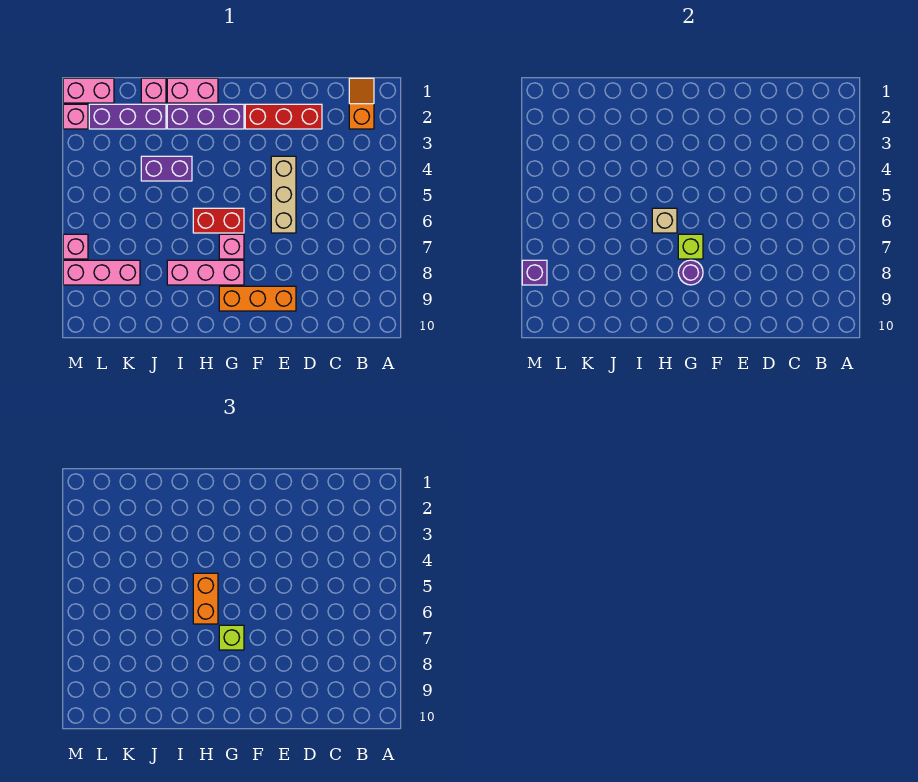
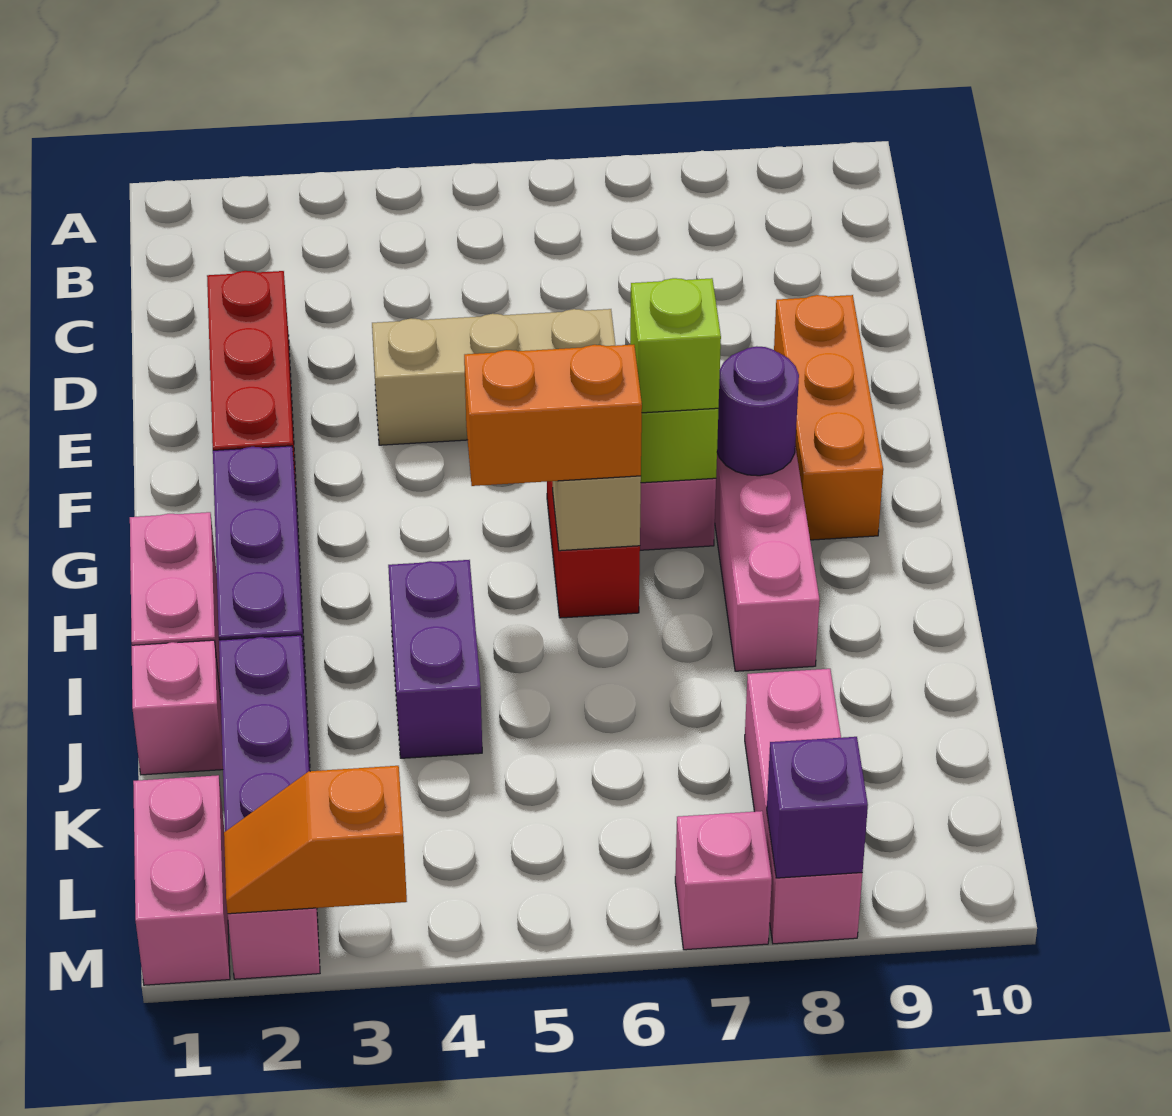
orange slope B1:B2 level 1 top 2 -> orange slope M2:M3 level 2 top 3

